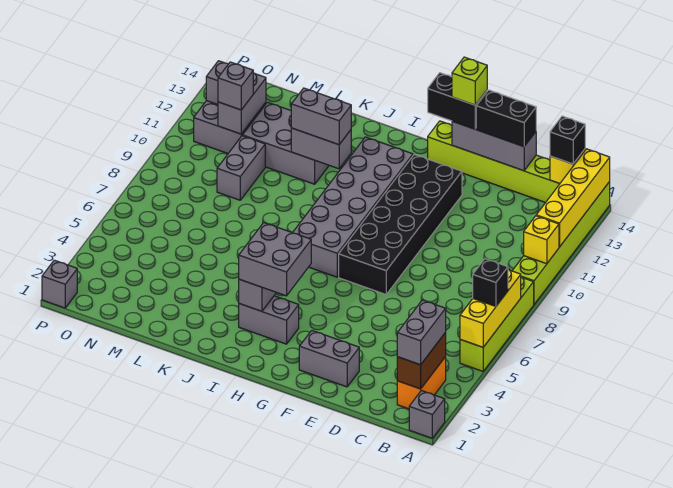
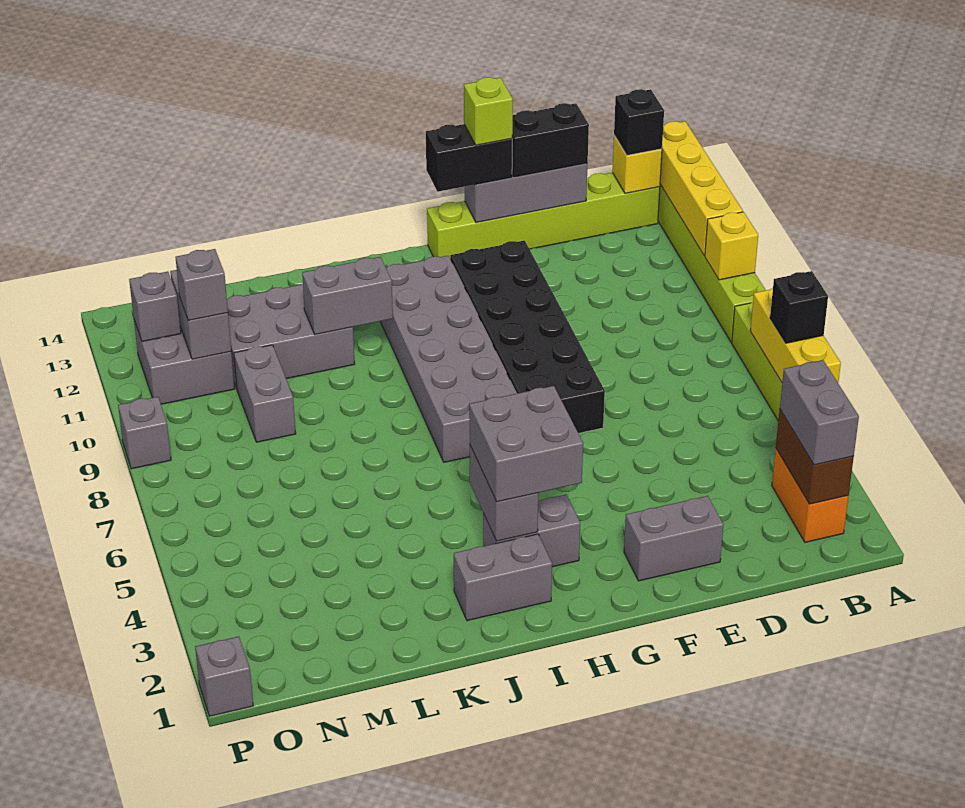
grey brick A1 level 1 -> grey brick P9 level 1
grey brick J11:K11 level 3 -> grey brick I2:J2 level 1

